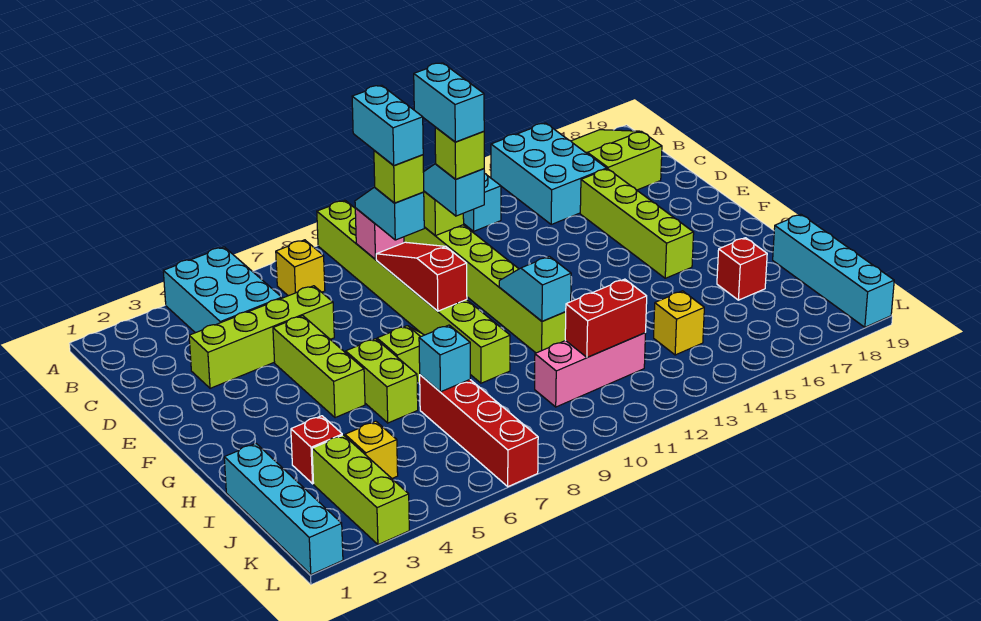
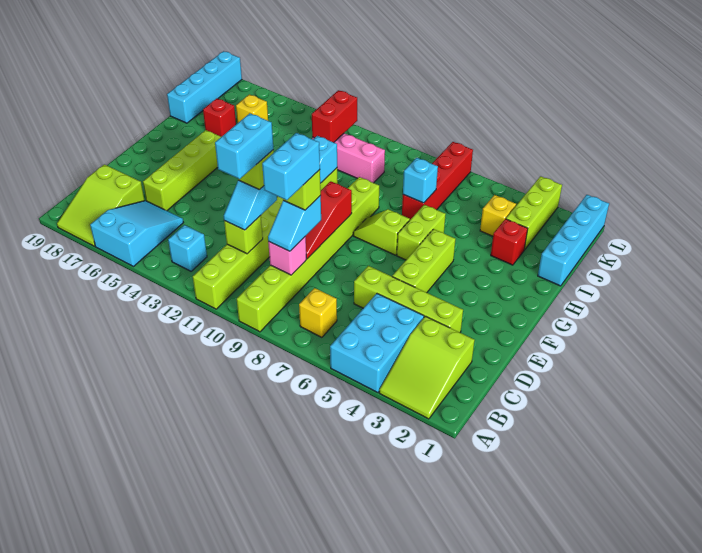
none -> lime slope A2:C3 level 1 top C
cyan brick A15:C16 level 1 -> cyan slope A15:C16 level 1 top A
red brick J11:J12 level 2 -> red brick J12:K12 level 2
yellow brick J14 level 1 -> yellow brick J16 level 1

